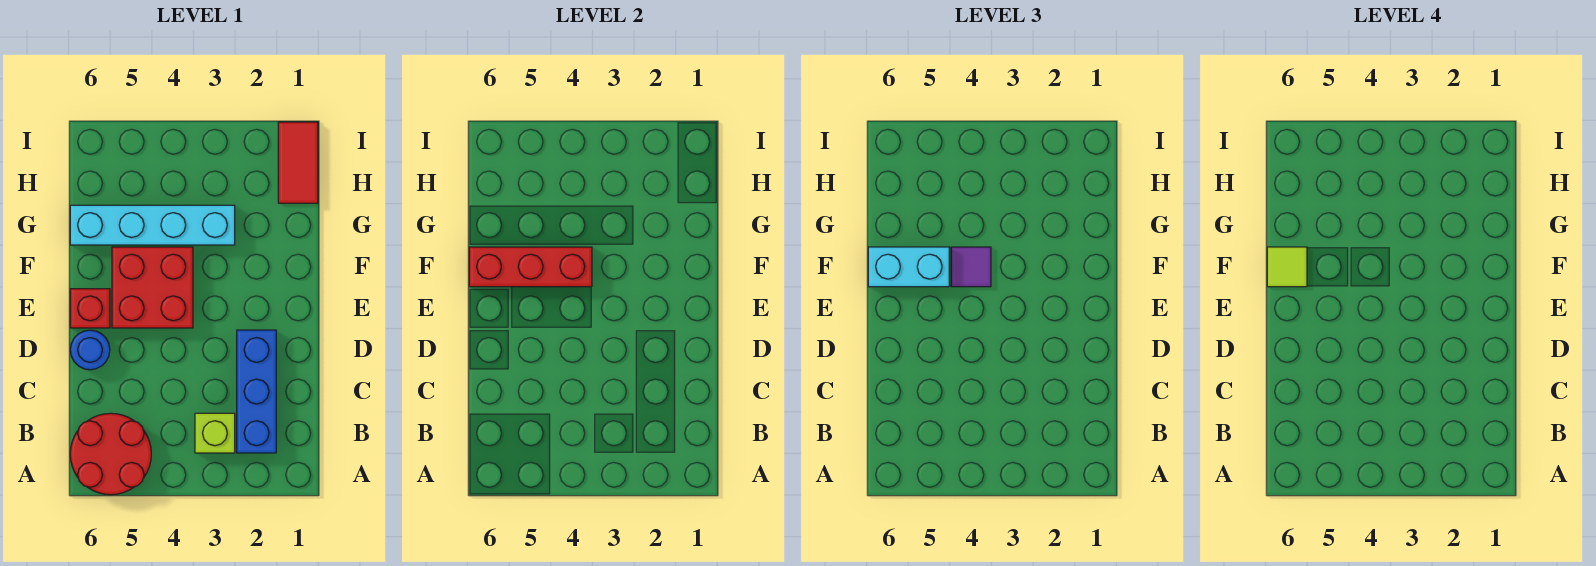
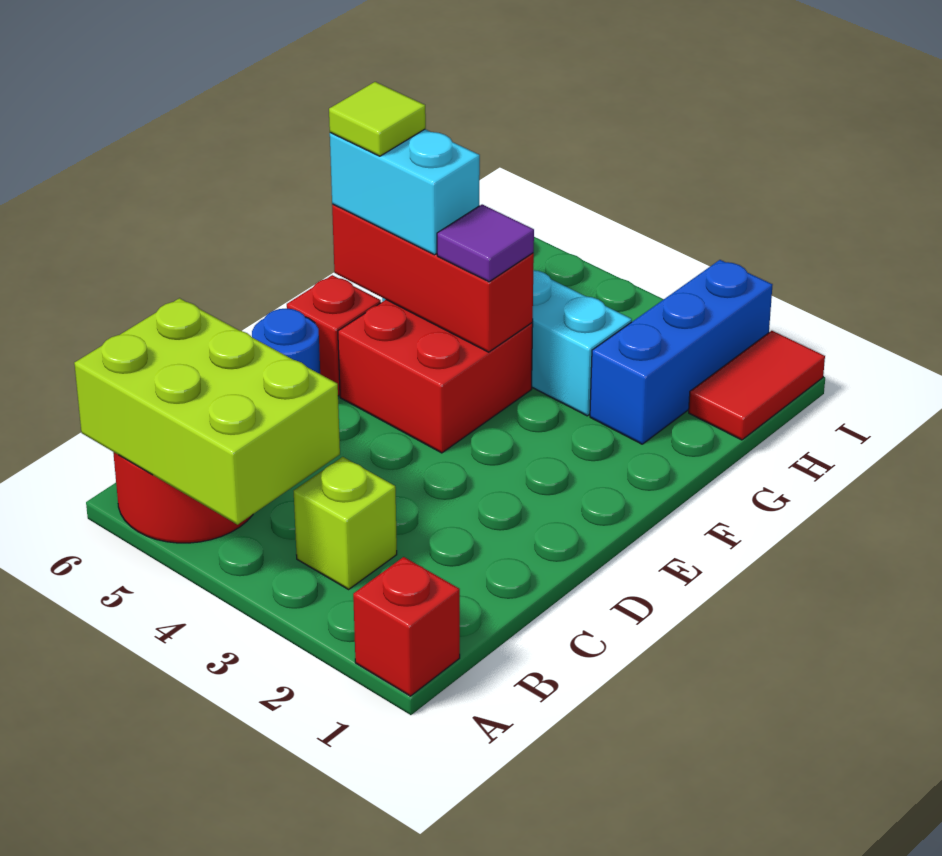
none -> red brick A1 level 1
none -> lime brick A4:B6 level 2
blue brick B2:D2 level 1 -> blue brick G2:I2 level 1

